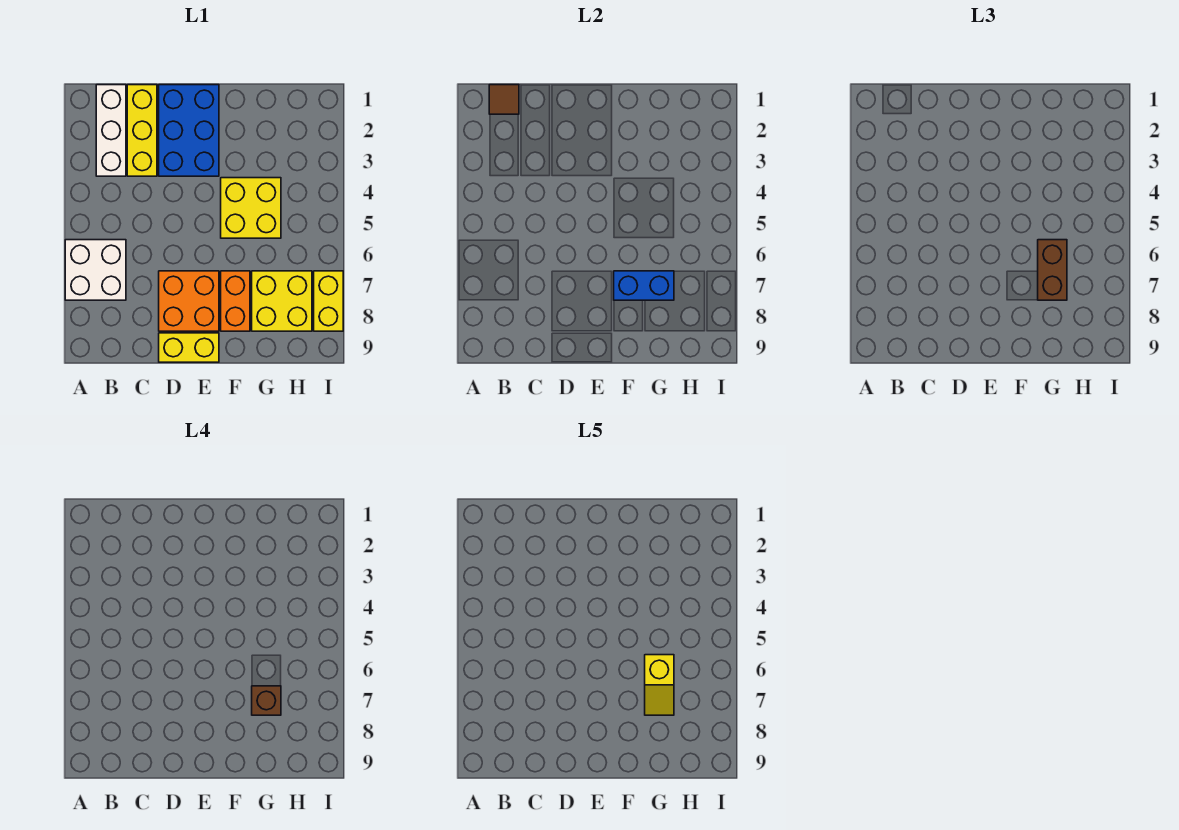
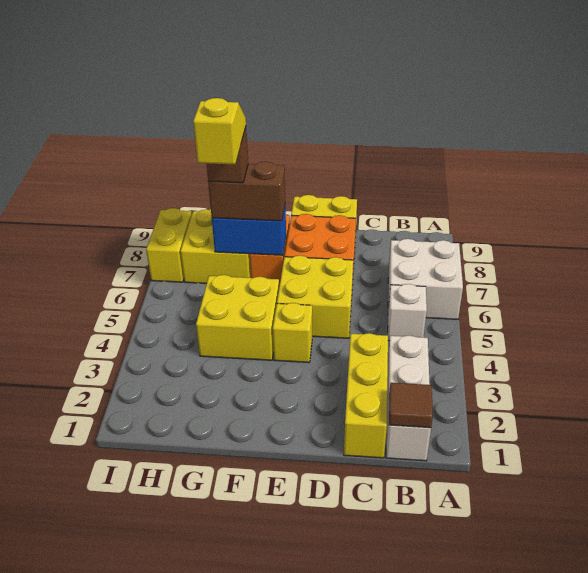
none -> white brick B5 level 1
blue brick D1:E3 level 1 -> none
none -> yellow brick D5:E6 level 1
none -> yellow brick E4 level 1
brown brick G6:G7 level 3 -> brown brick F7:G7 level 3

